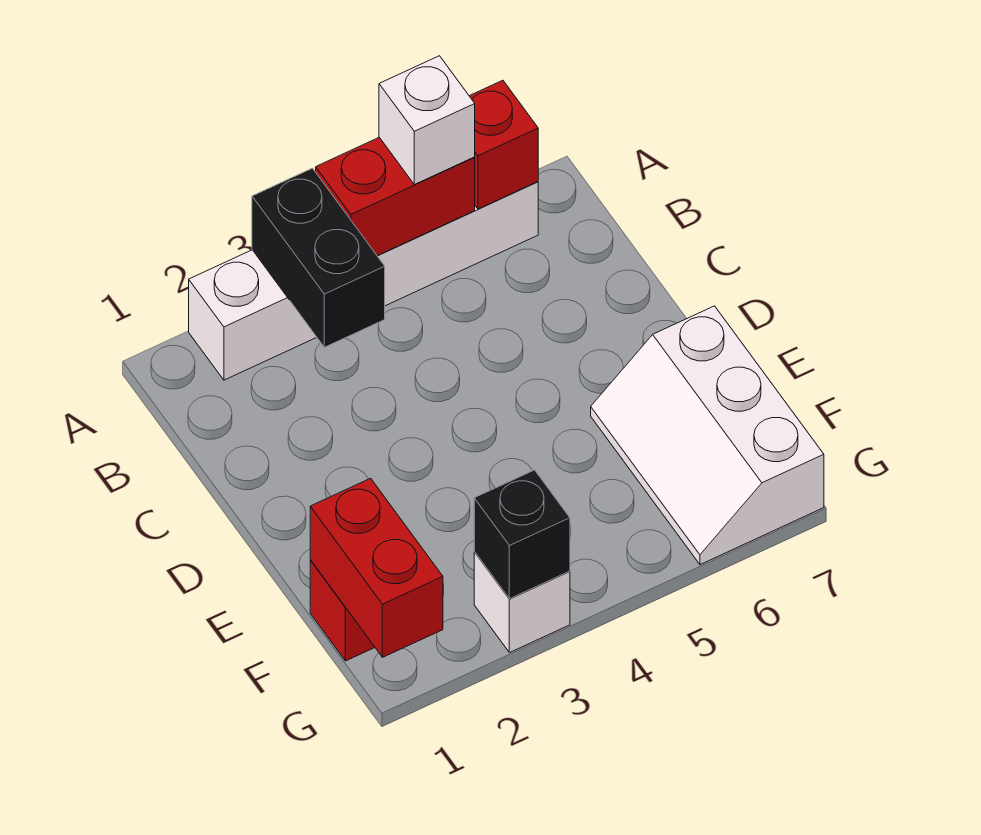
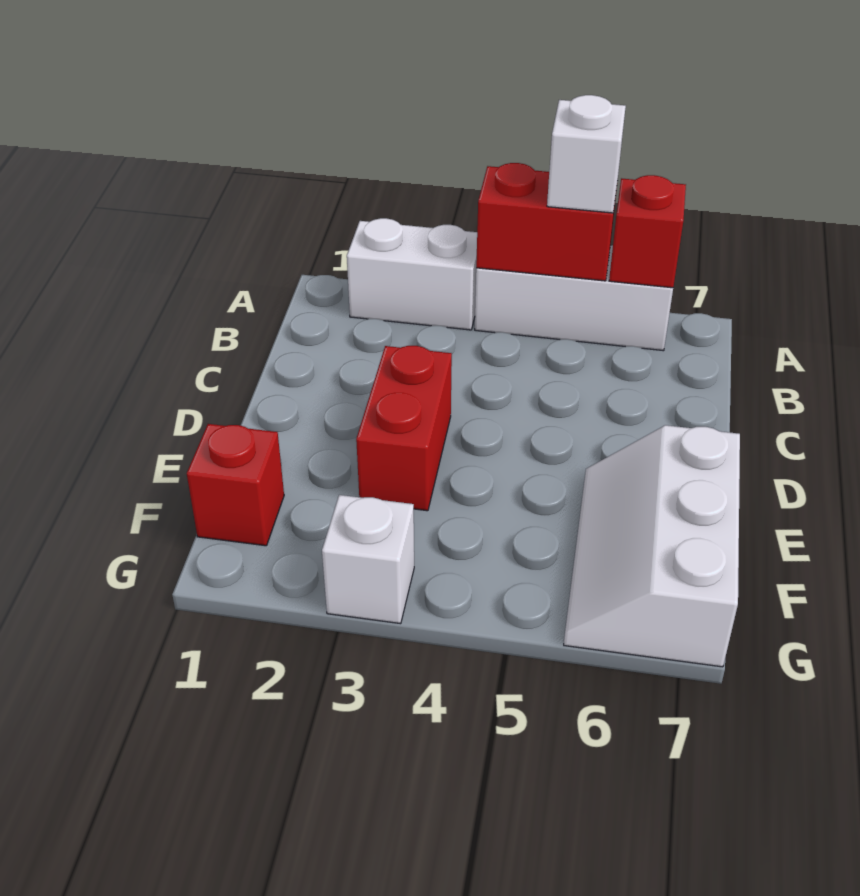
black brick A3:B3 level 2 -> none
red brick F1:G1 level 2 -> red brick D3:E3 level 1
black brick G3 level 2 -> none

